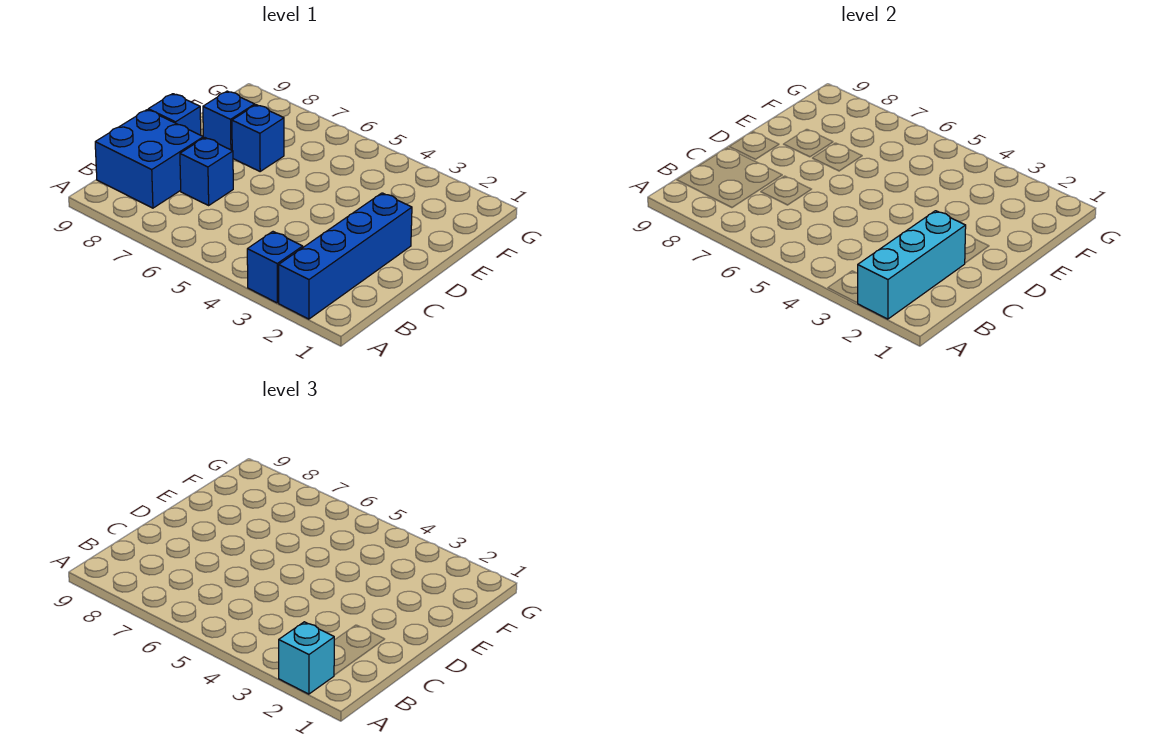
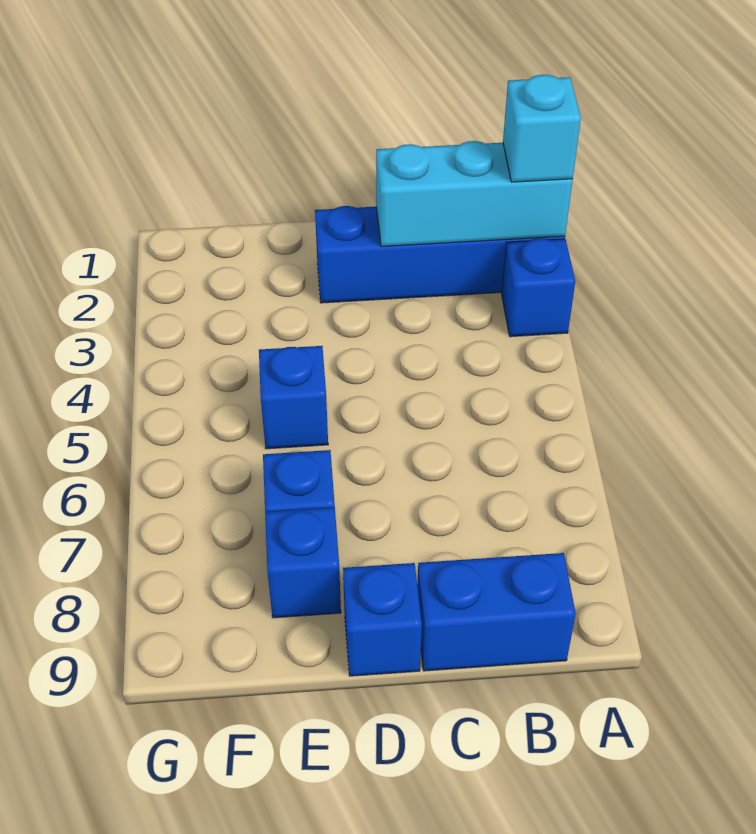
blue brick B8:C9 level 1 -> blue brick B9:C9 level 1
blue brick C7 level 1 -> blue brick E5 level 1

